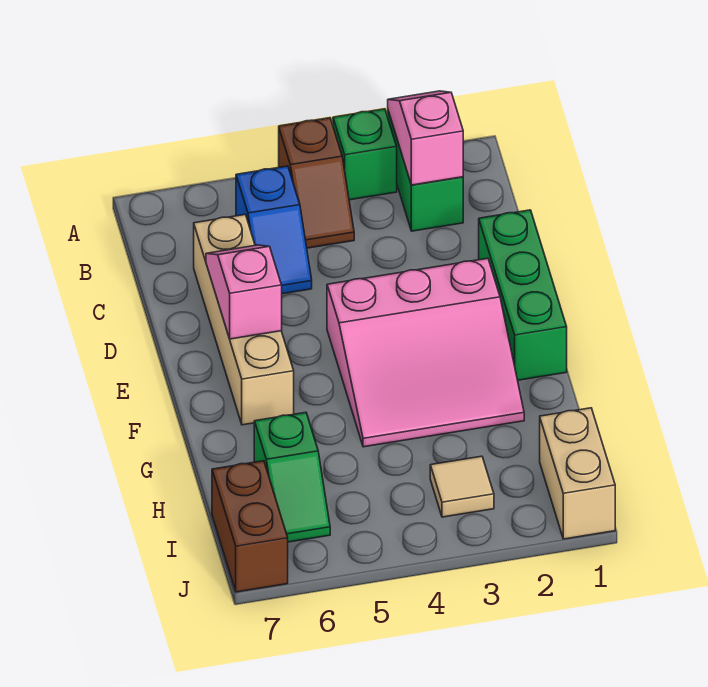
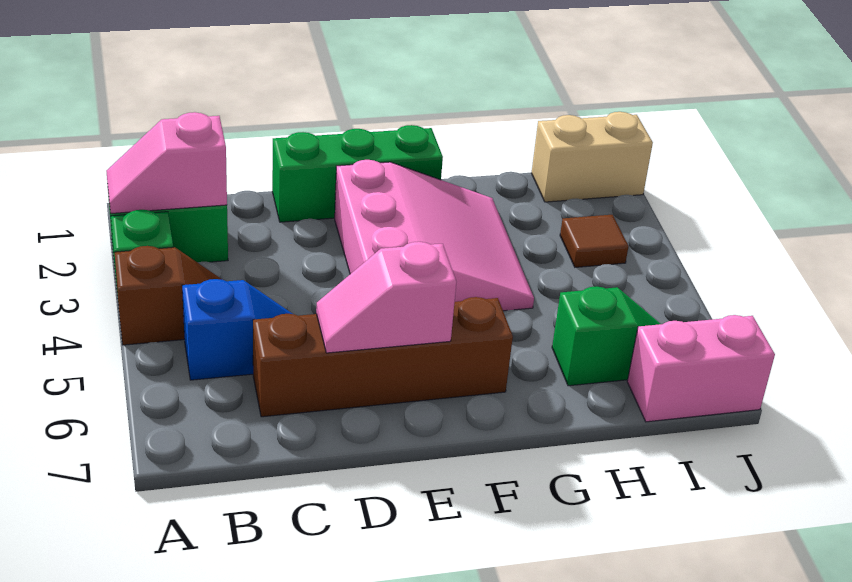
tan brick C6:F6 level 1 -> brown brick C6:F6 level 1
tan tile I3 level 1 -> brown tile I3 level 1
brown brick I7:J7 level 1 -> pink brick I7:J7 level 1

